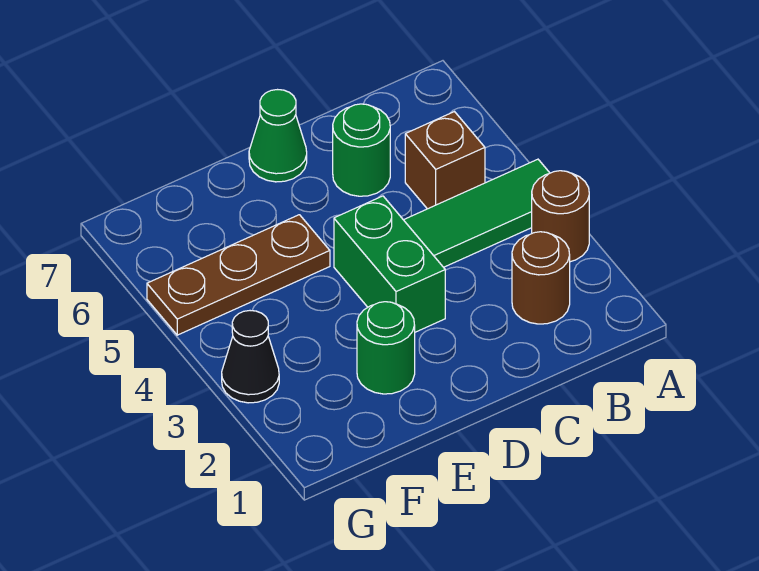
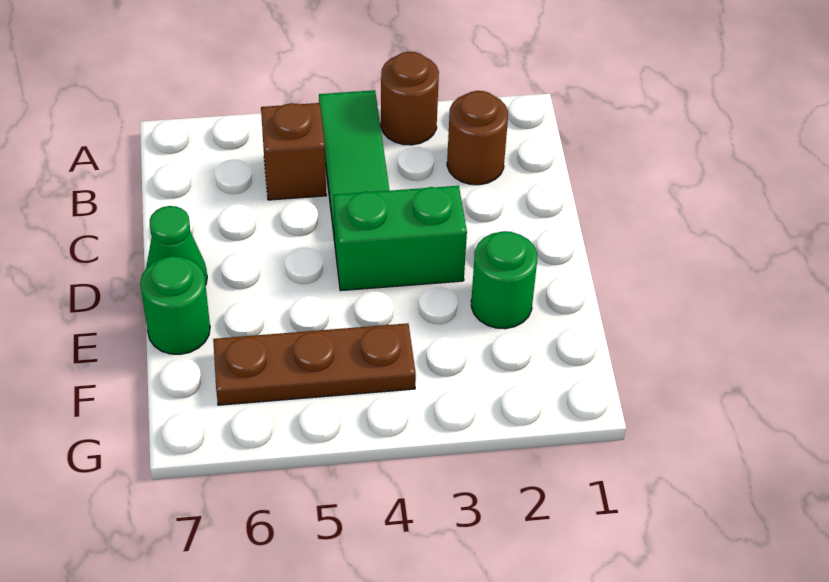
green round brick C6 level 1 -> green round brick E7 level 1
brown plate E5:G5 level 1 -> brown plate F4:F6 level 1
black cone G3 level 1 -> none

